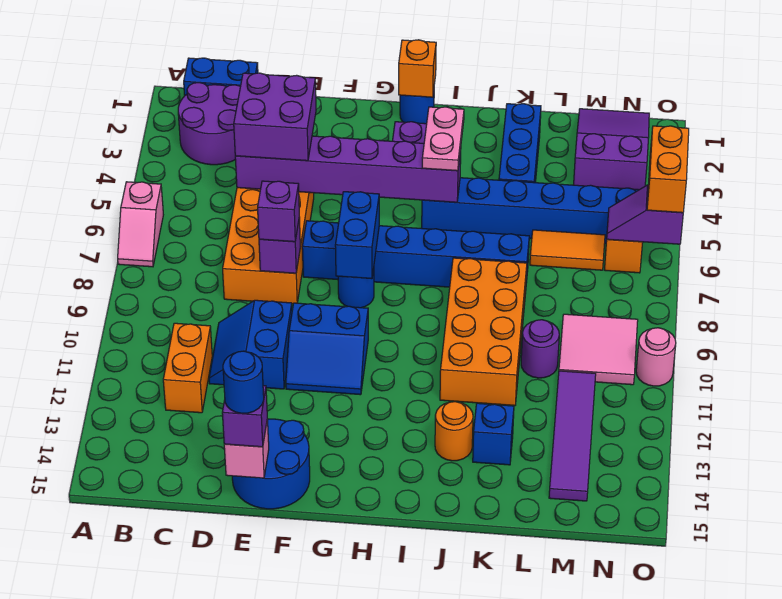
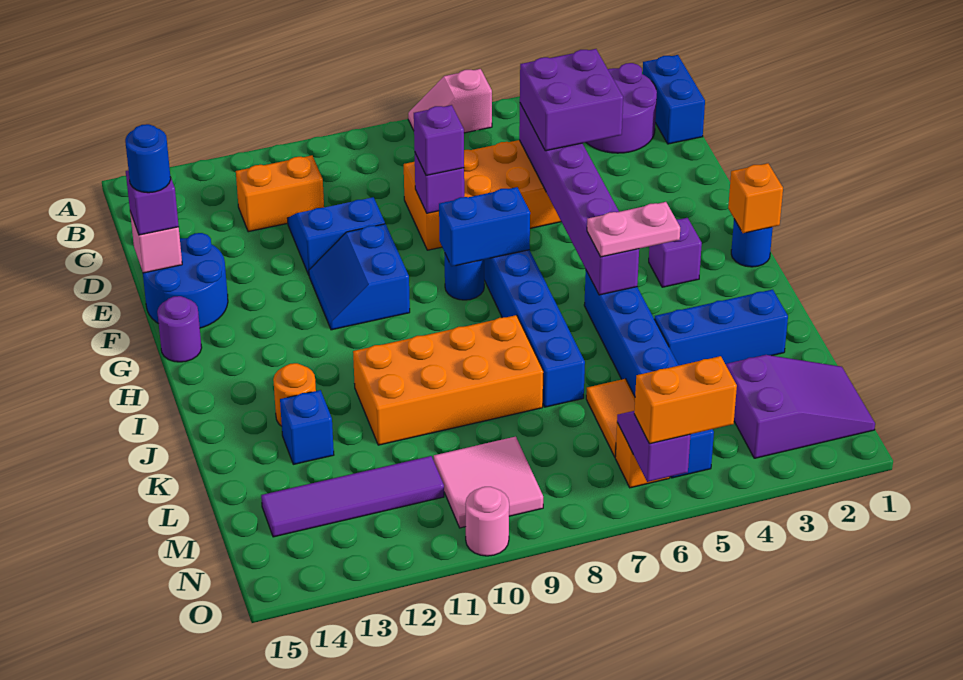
purple round brick L10 level 1 -> purple round brick G15 level 1

